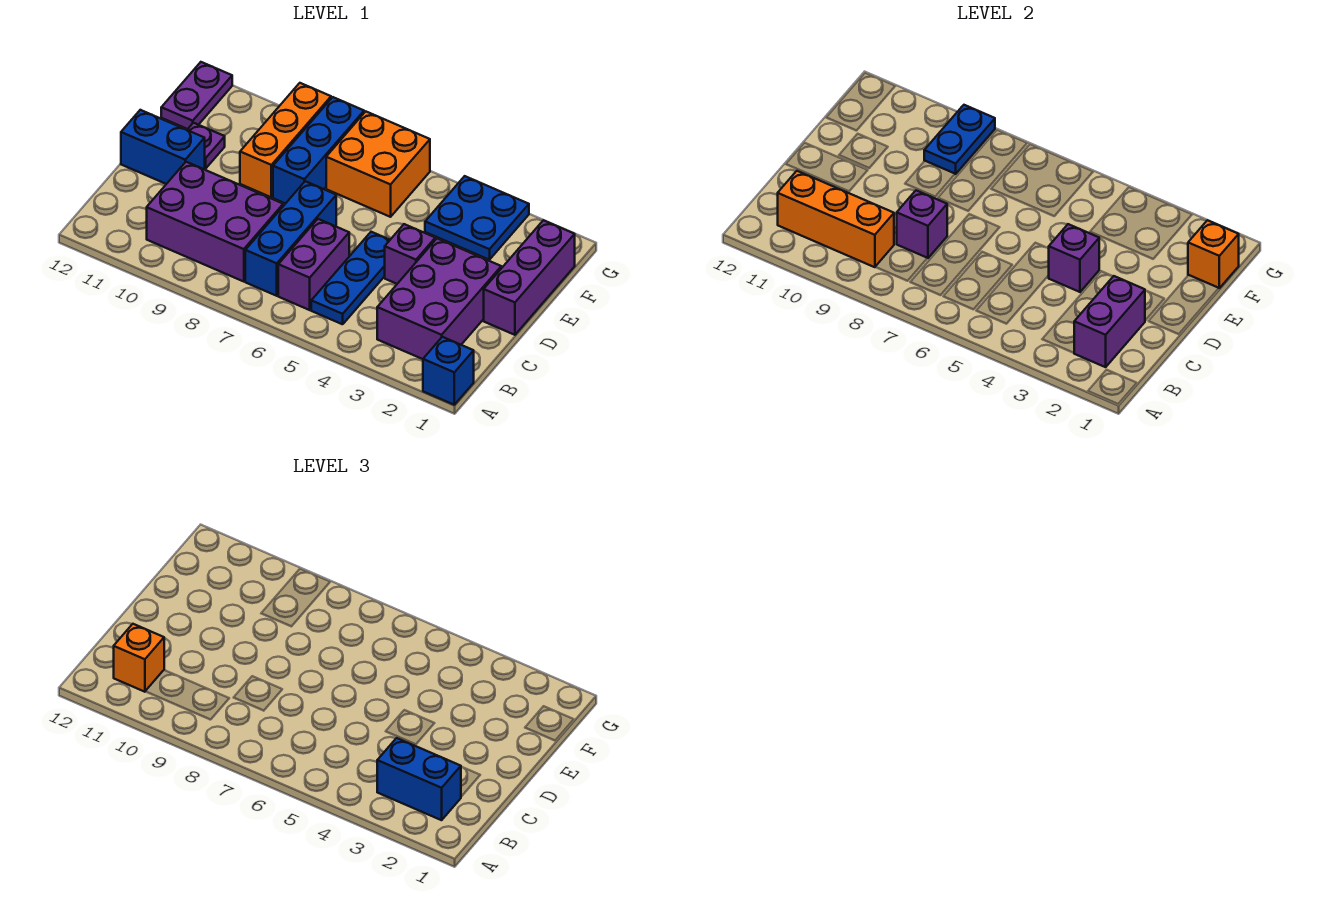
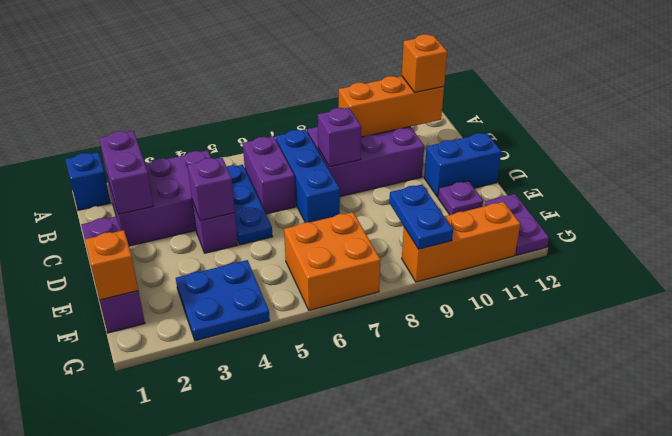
purple brick B2:D3 level 1 -> purple brick B2:C4 level 1
blue brick B2:B3 level 3 -> none
blue brick E8:G8 level 1 -> none
orange brick E9:G9 level 1 -> orange brick G9:G11 level 1

